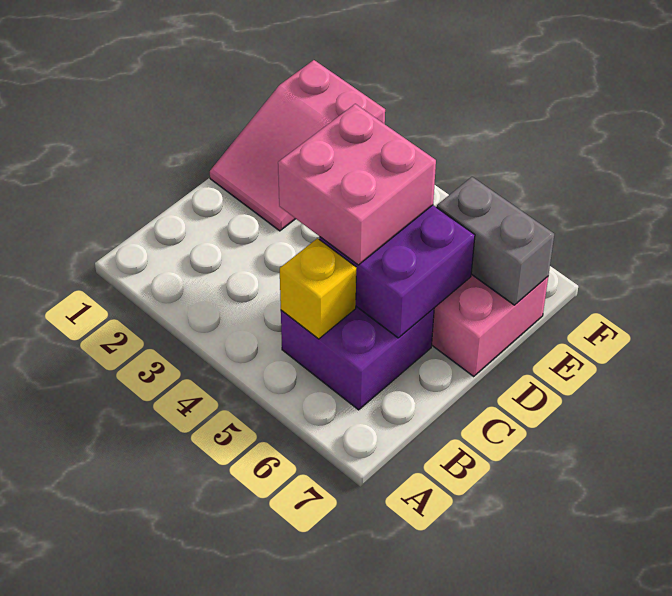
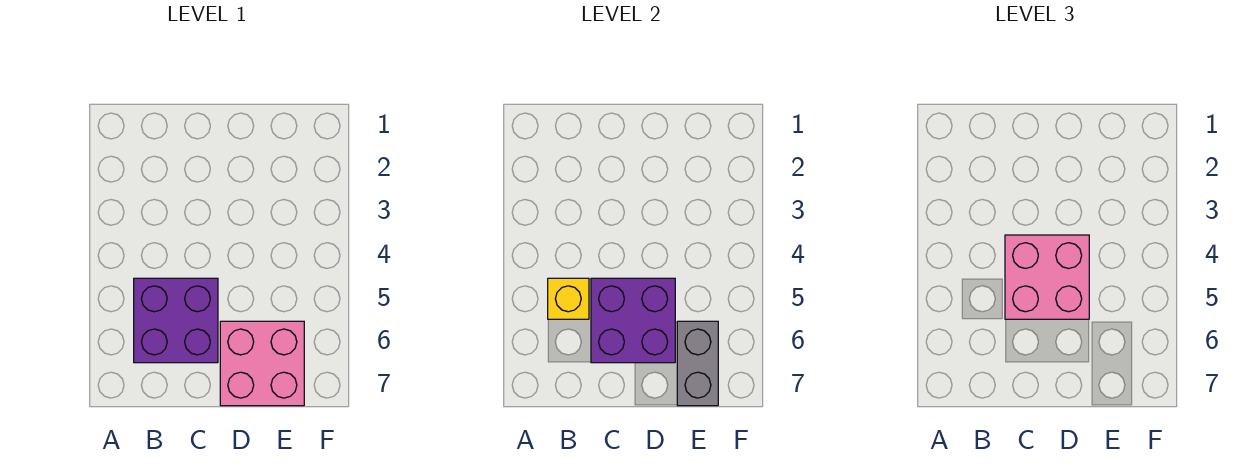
pink slope D1:F2 level 1 top F -> none

